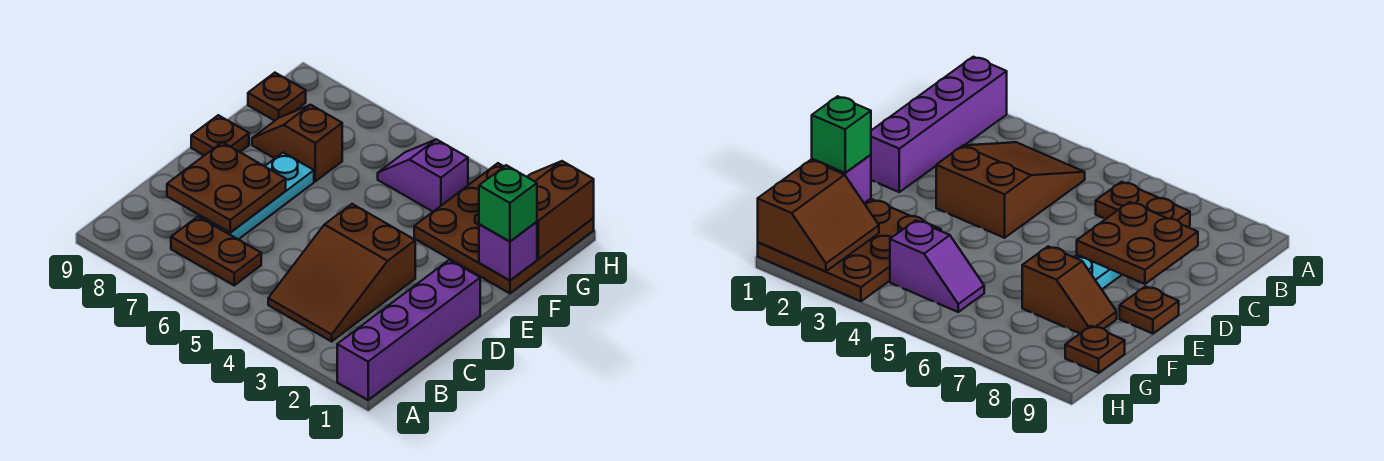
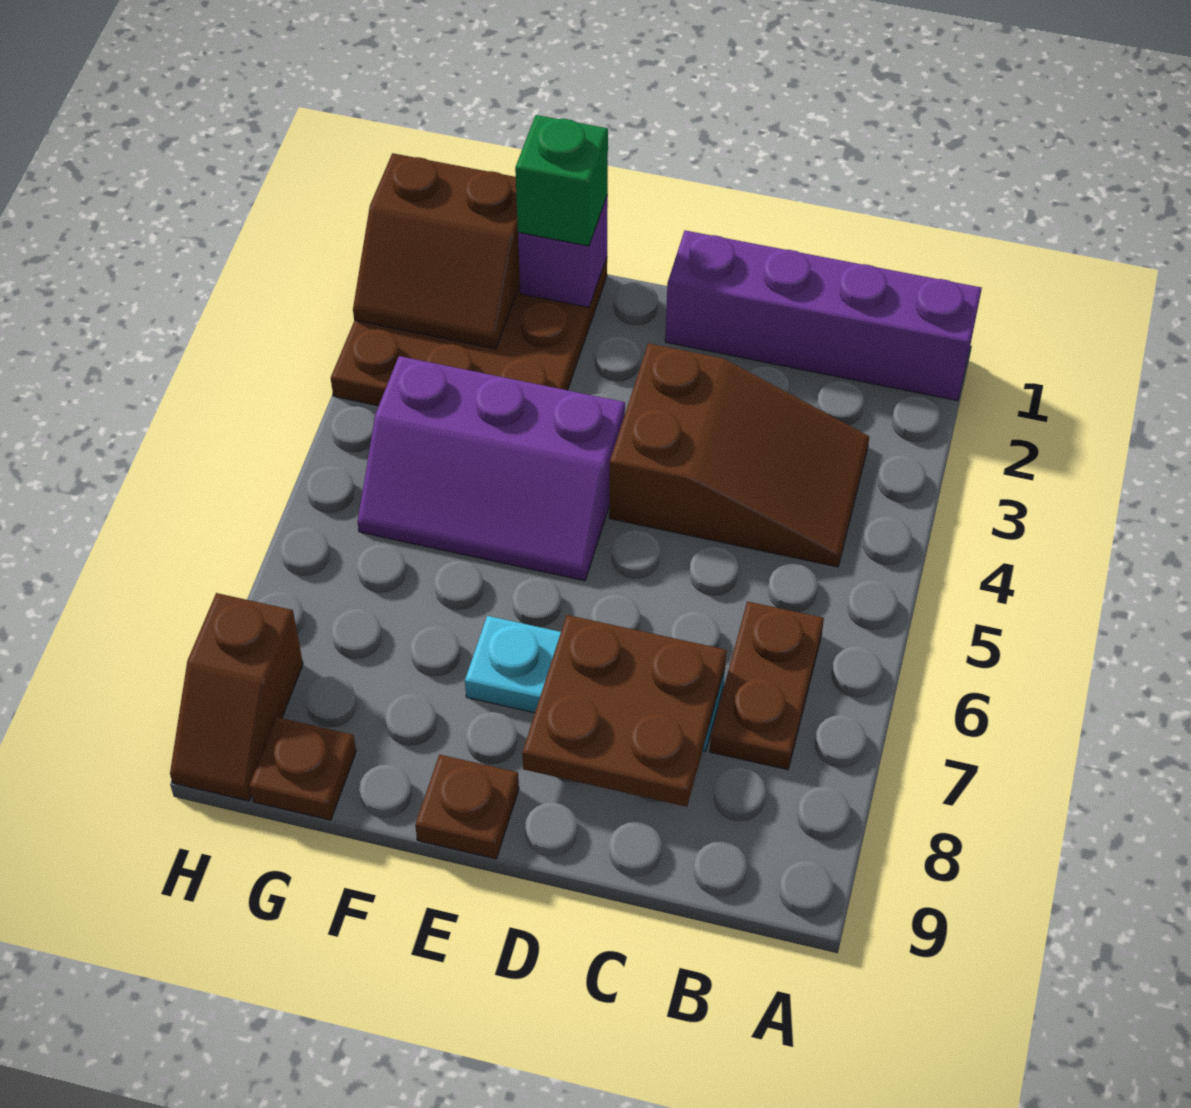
brown slope F7:F8 level 1 top 7 -> brown slope H8:H9 level 1 top 8
purple slope G4:G5 level 1 top 4 -> purple slope E4:G5 level 1 top 4

